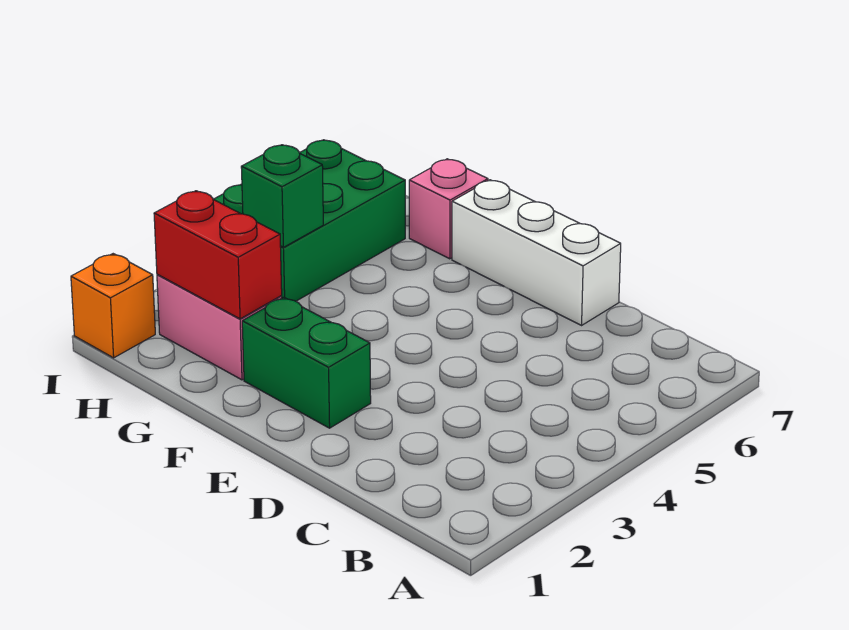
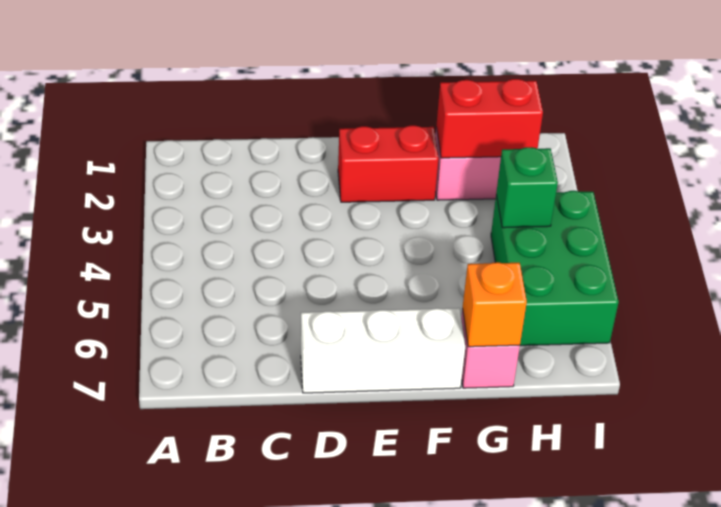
green brick E2:F2 level 1 -> red brick E2:F2 level 1
orange brick I1 level 1 -> orange brick G7 level 2

